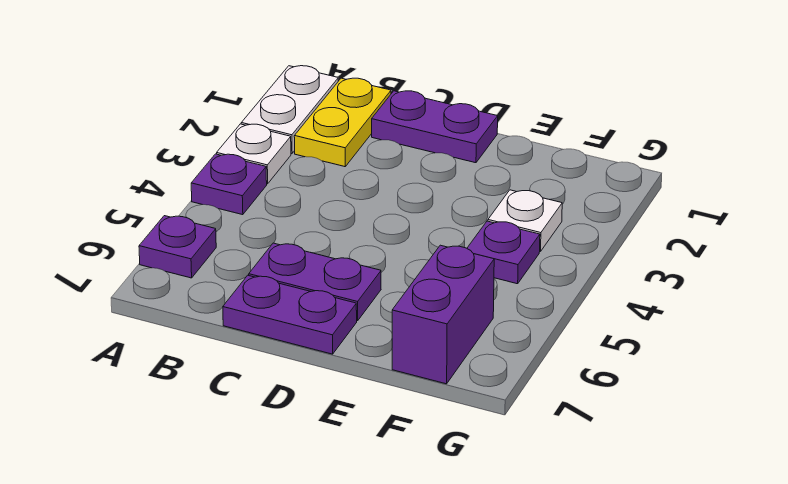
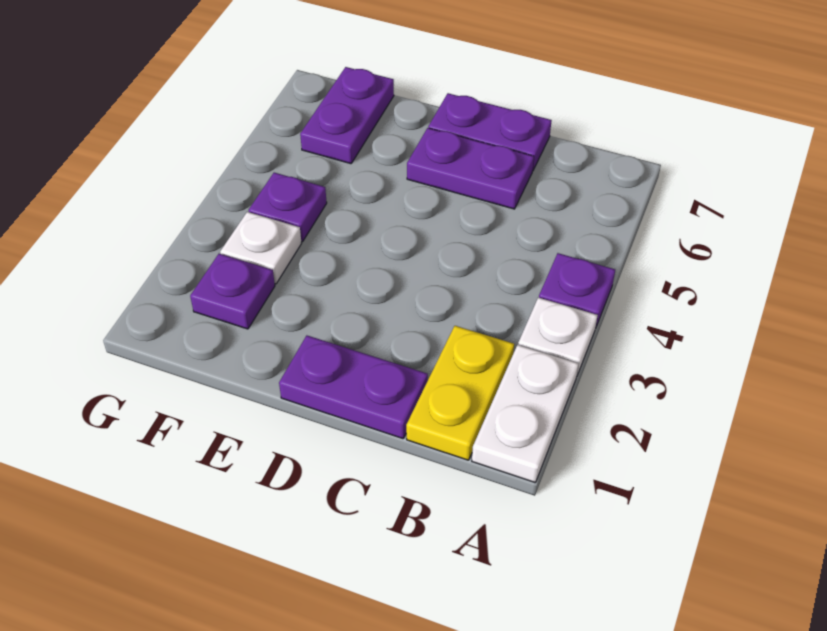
purple plate A6 level 1 -> purple plate F2 level 1
purple brick F6:F7 level 1 -> purple plate F6:F7 level 1

